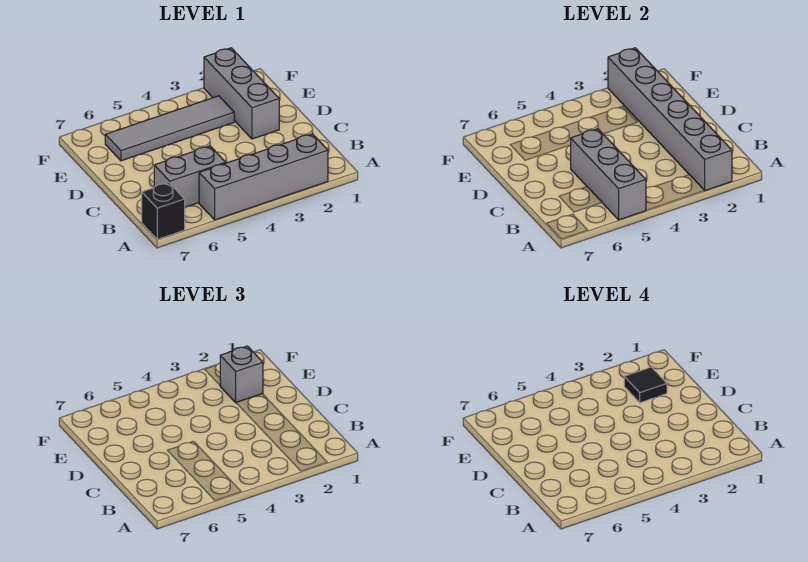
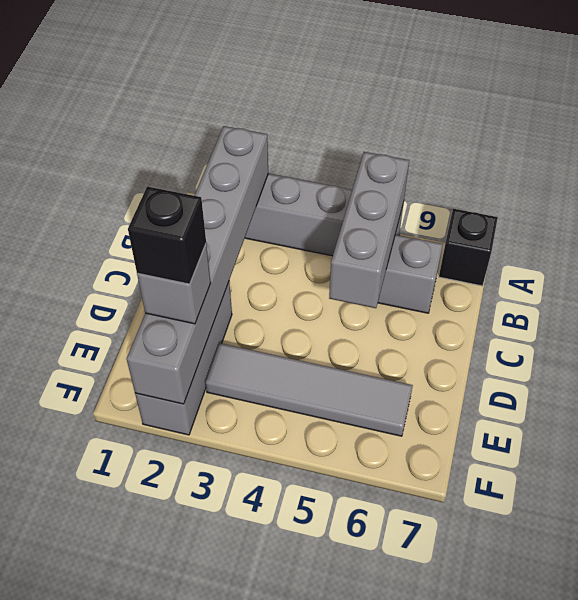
black tile E2 level 4 -> black brick E2 level 4

